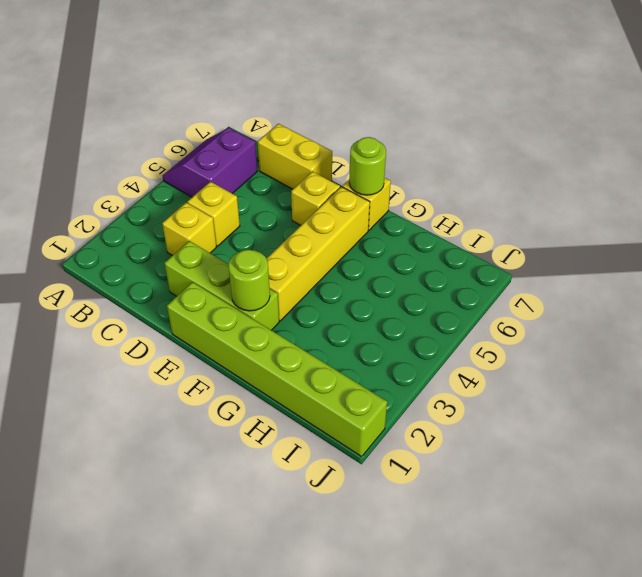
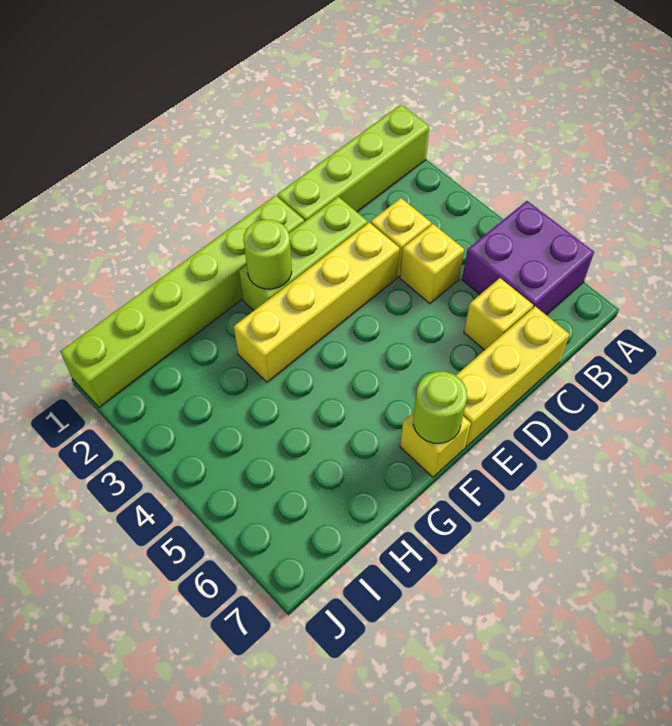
none -> lime brick A1:D1 level 1
purple slope A5:B6 level 1 top B -> purple brick A5:B6 level 1
yellow brick C7:D7 level 1 -> yellow brick C7:E7 level 1
yellow brick E6 level 1 -> yellow brick C6 level 1
yellow brick F3:F6 level 1 -> yellow brick D3:G3 level 1

